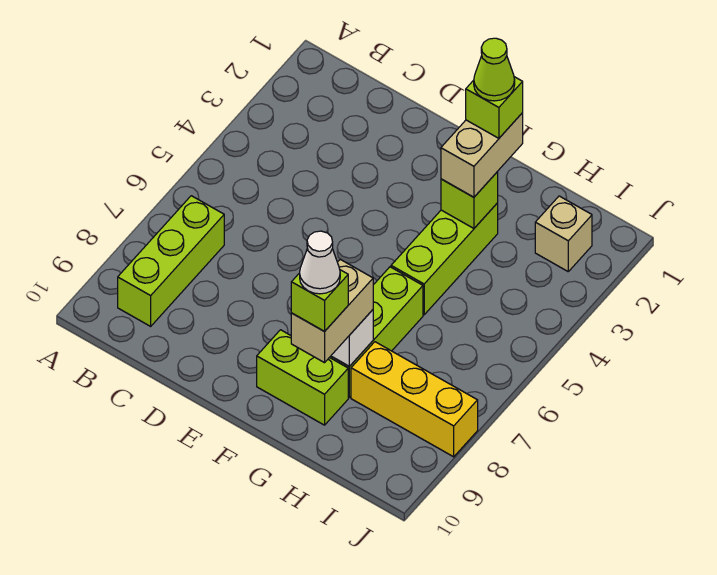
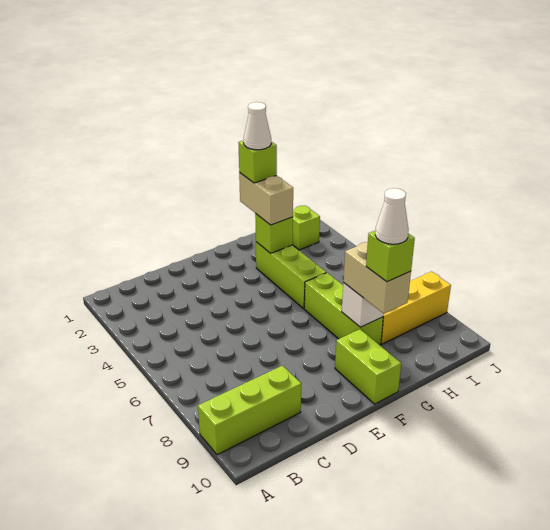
lime brick B7:B9 level 1 -> lime brick A9:C9 level 1
lime brick F9:G9 level 1 -> lime brick F9:F10 level 1
lime cone G2 level 5 -> white cone G2 level 5
tan brick I2 level 1 -> lime brick I2 level 1

